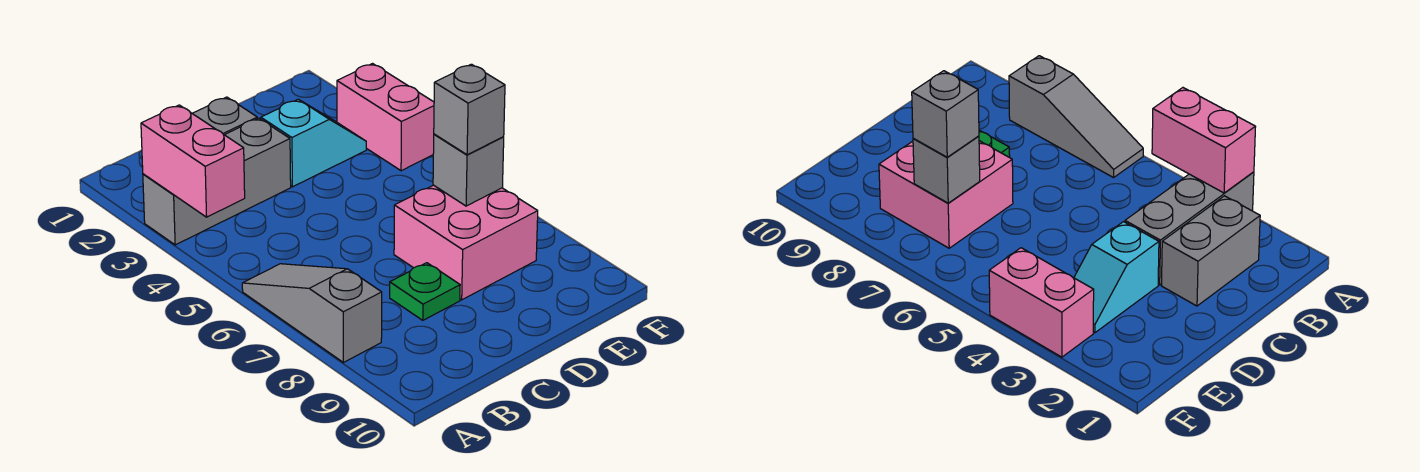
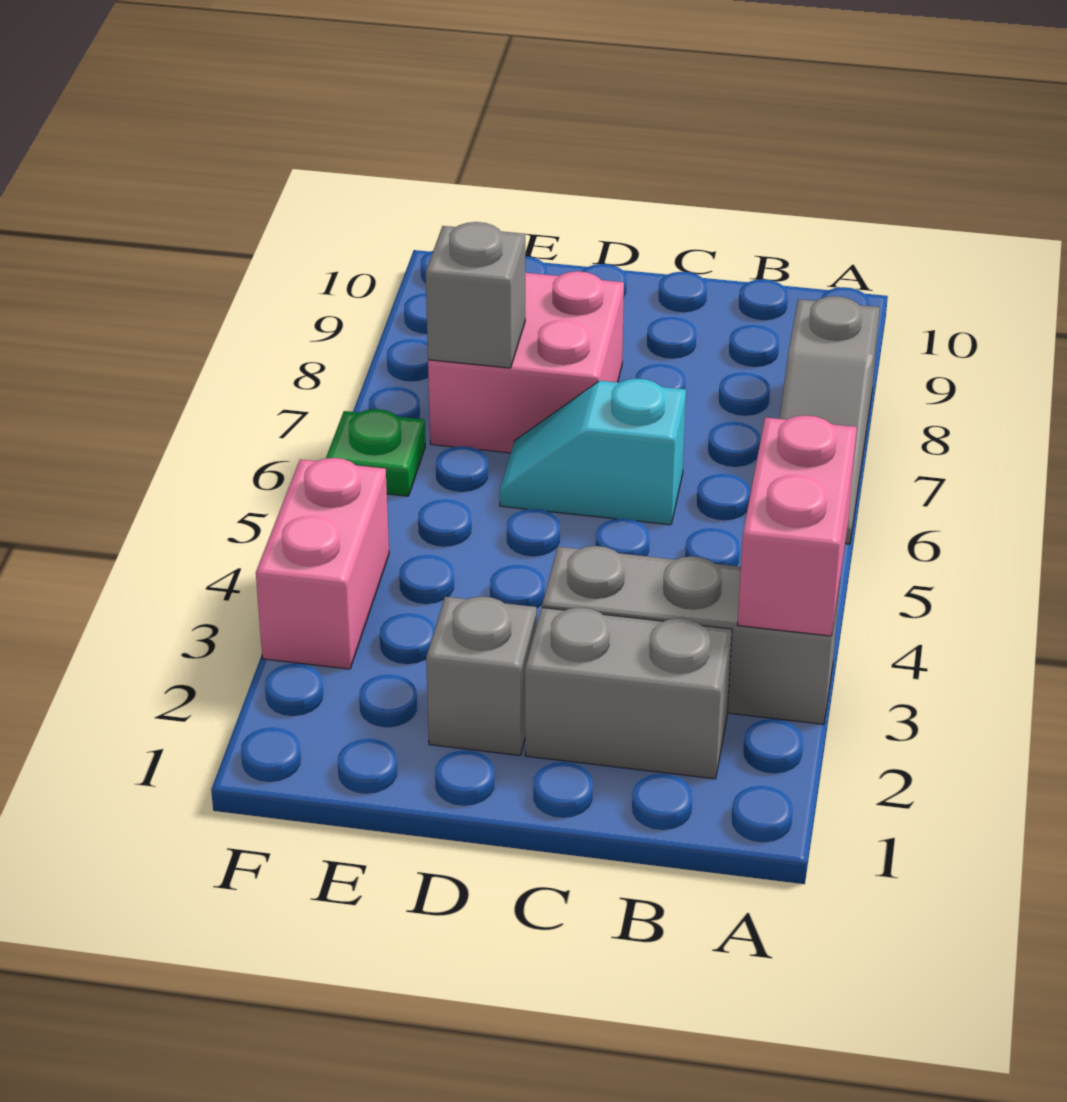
green plate C8 level 1 -> green plate F6 level 1
cyan slope D3:E3 level 1 top D -> cyan slope C6:D6 level 1 top C
grey brick E7 level 3 -> grey brick D2 level 1

